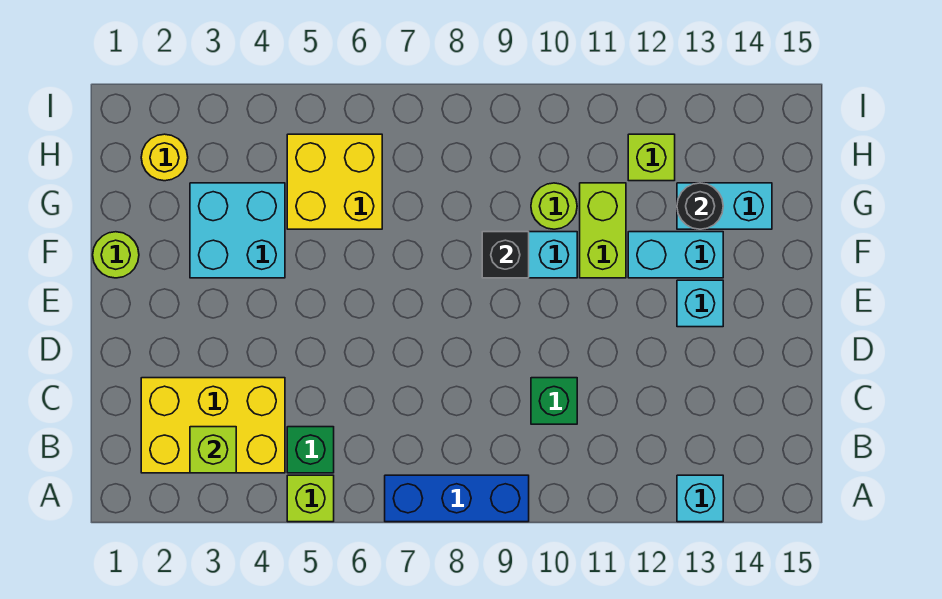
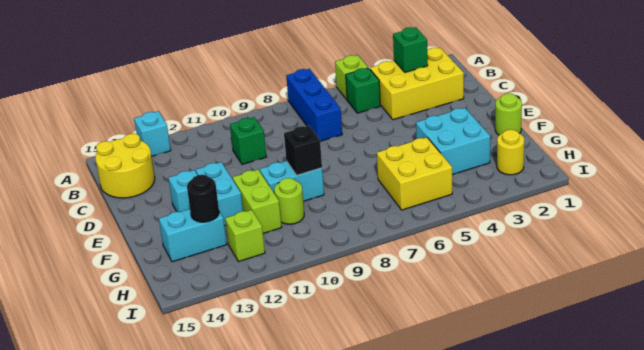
blue brick A7:A9 level 1 -> blue brick A7:C7 level 1
lime brick B3 level 2 -> green brick B3 level 2
none -> yellow round brick B14:C15 level 1
cyan brick F12:F13 level 1 -> cyan brick E12:F12 level 1

